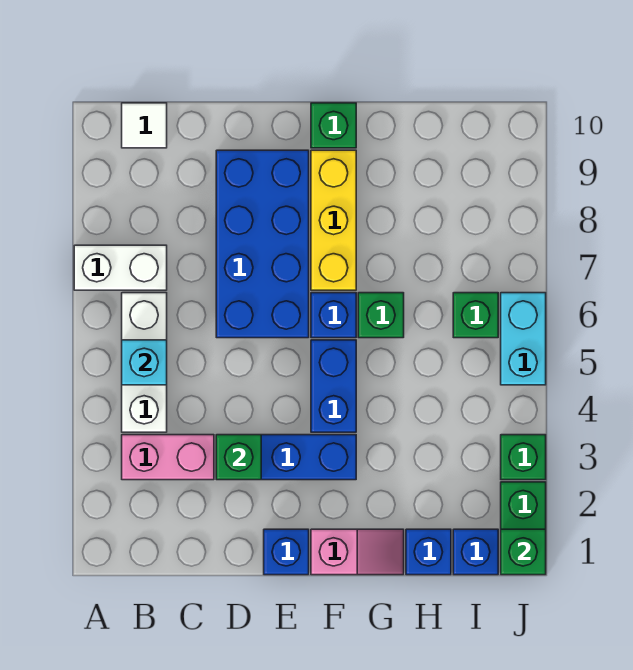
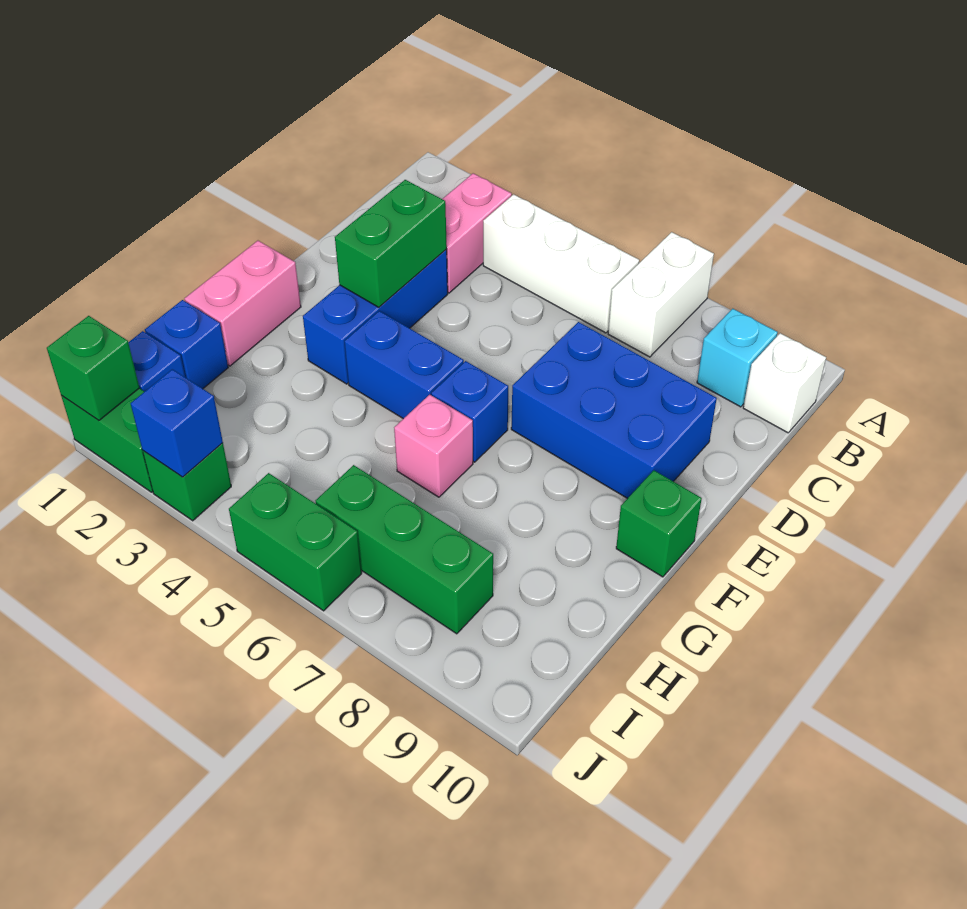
cyan brick B5 level 2 -> cyan brick B9 level 1
white tile B10 level 1 -> white brick B10 level 1
green brick D3 level 2 -> green brick D3:E3 level 2
blue brick D6:E9 level 1 -> blue brick D7:E9 level 1
blue brick E1 level 1 -> blue brick J3 level 2
pink slope F1:G1 level 1 top F -> pink brick F1:G1 level 1
yellow brick F7:F9 level 1 -> none
green brick G6 level 1 -> pink brick G6 level 1
green brick I6 level 1 -> green brick I6:I8 level 1
cyan brick J5:J6 level 1 -> green brick J5:J6 level 1

